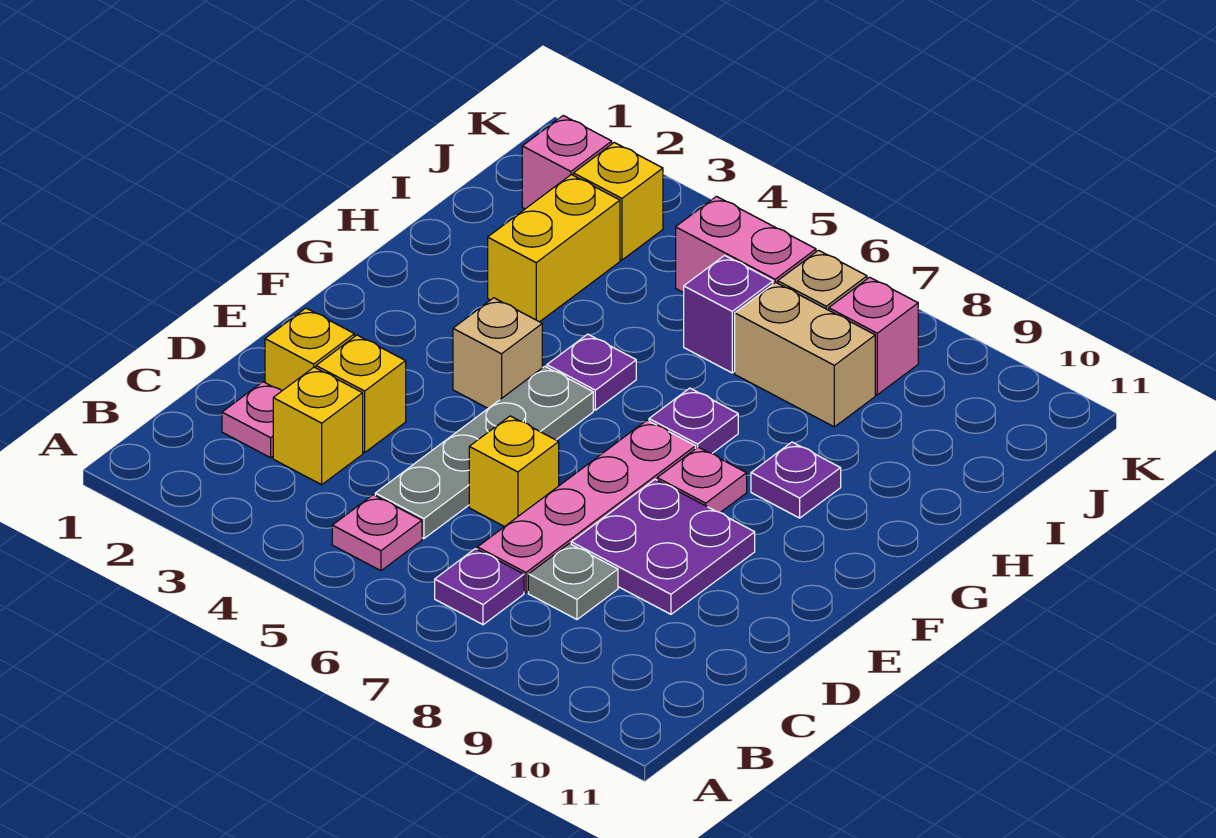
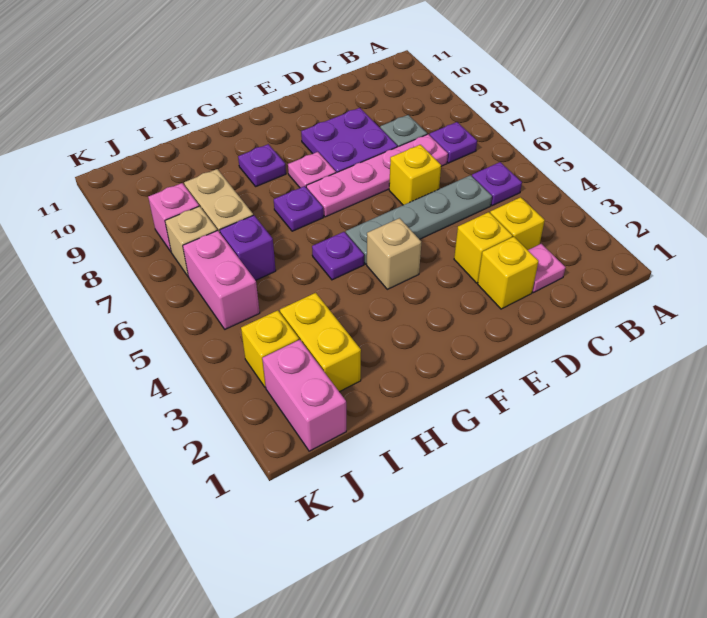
pink plate B5 level 1 -> purple plate B5 level 1
yellow brick H3:I3 level 1 -> yellow brick I2:I3 level 1
pink brick J2 level 1 -> pink brick J1:J2 level 1

